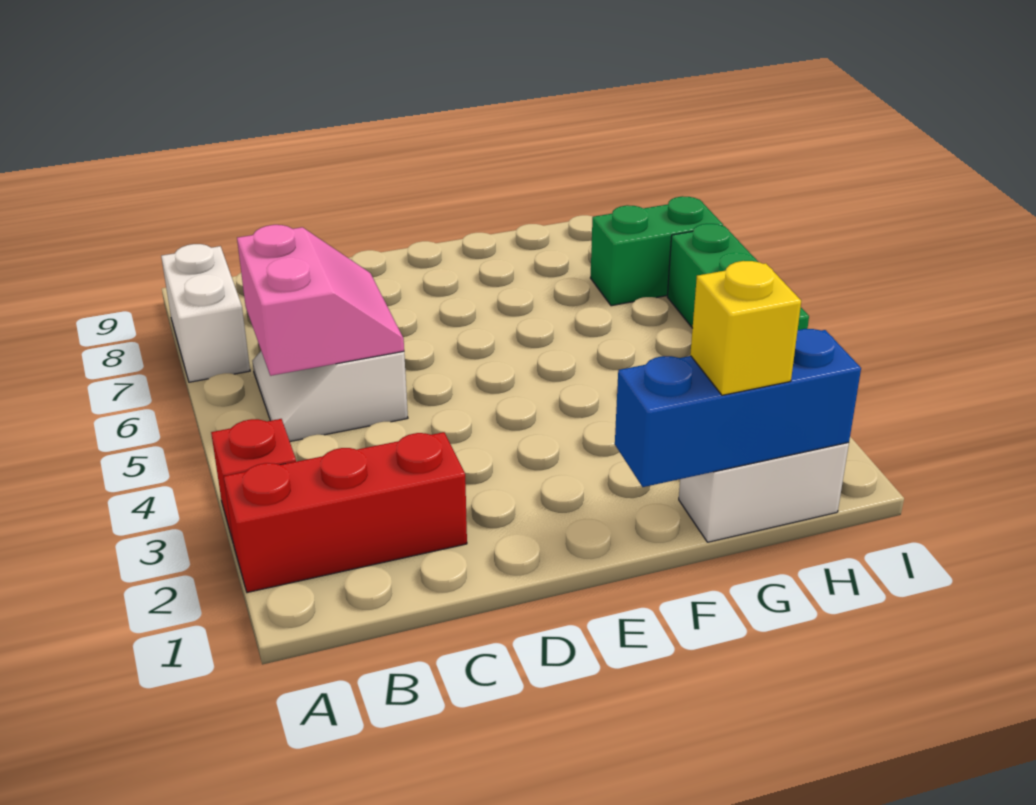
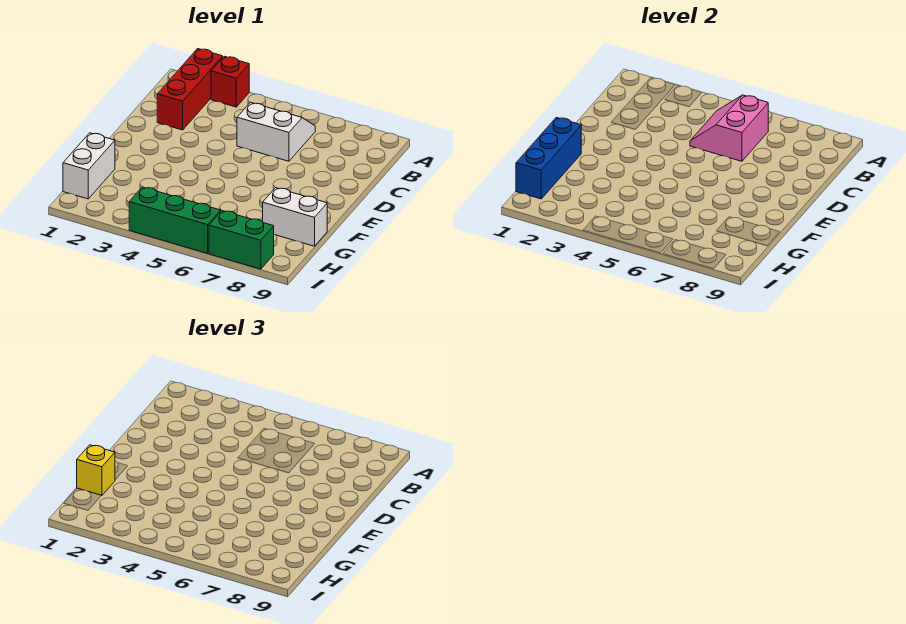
white brick A7:A8 level 1 -> white brick G8:G9 level 1
pink slope B5:C6 level 2 top B -> pink slope B5:C6 level 2 top 6
green brick H7:I7 level 1 -> green brick I7:I8 level 1

